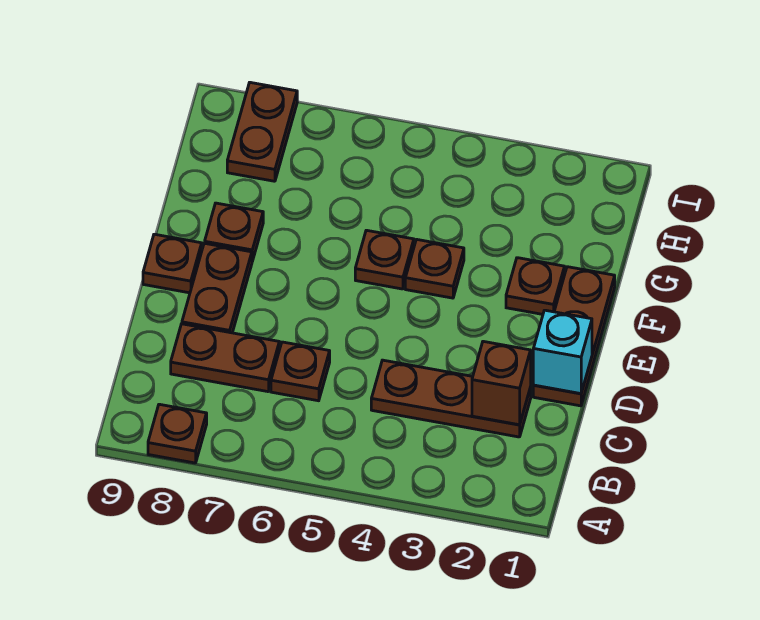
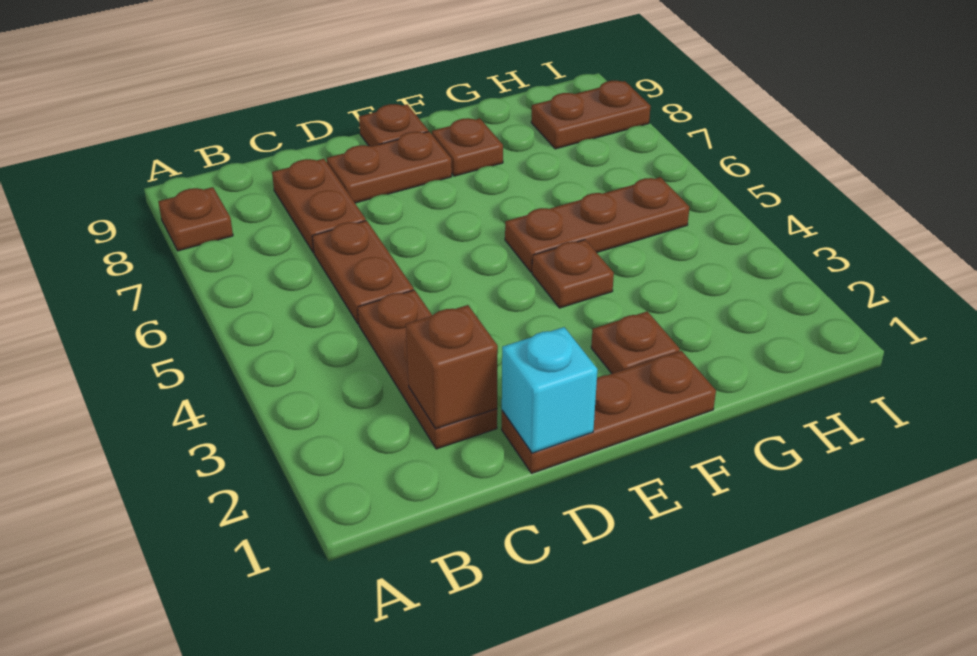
brown plate C6 level 1 -> brown plate C5:C6 level 1
brown plate F5 level 1 -> brown plate F5:H5 level 1

